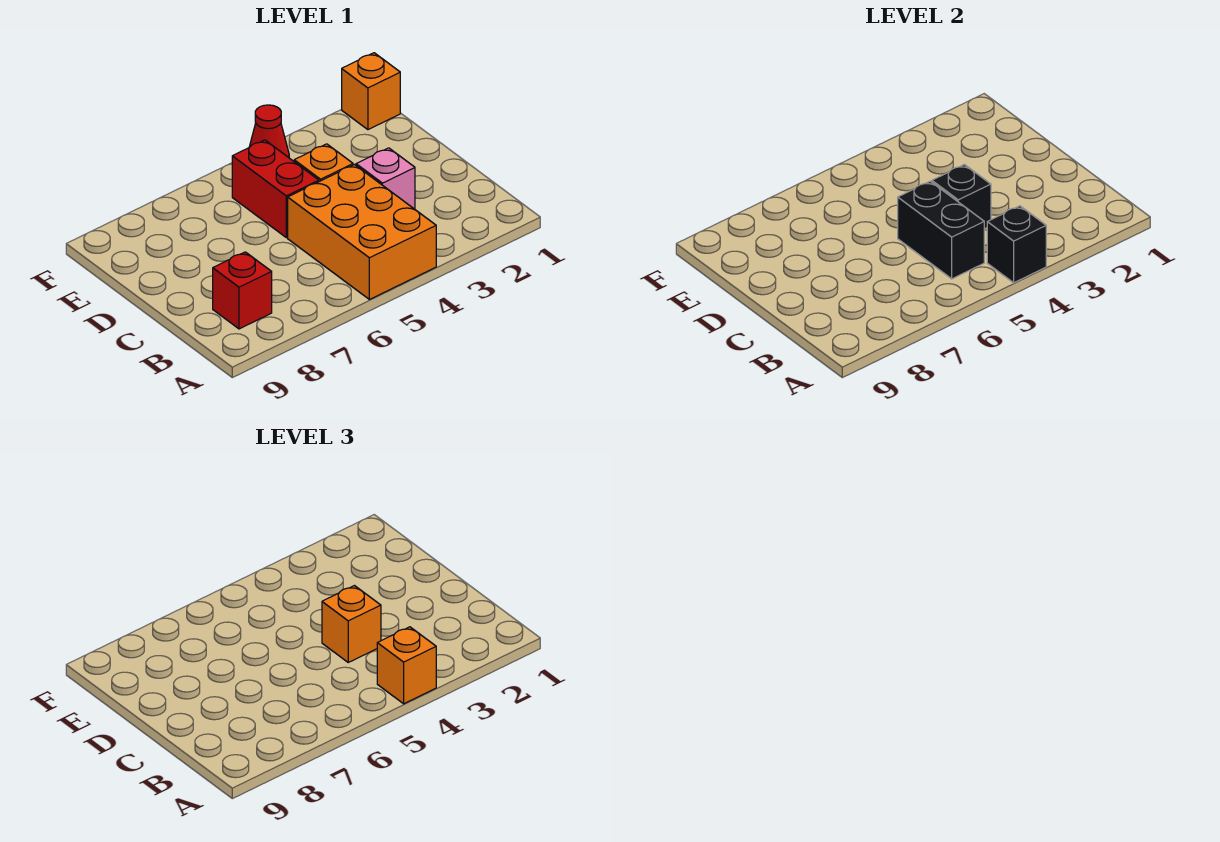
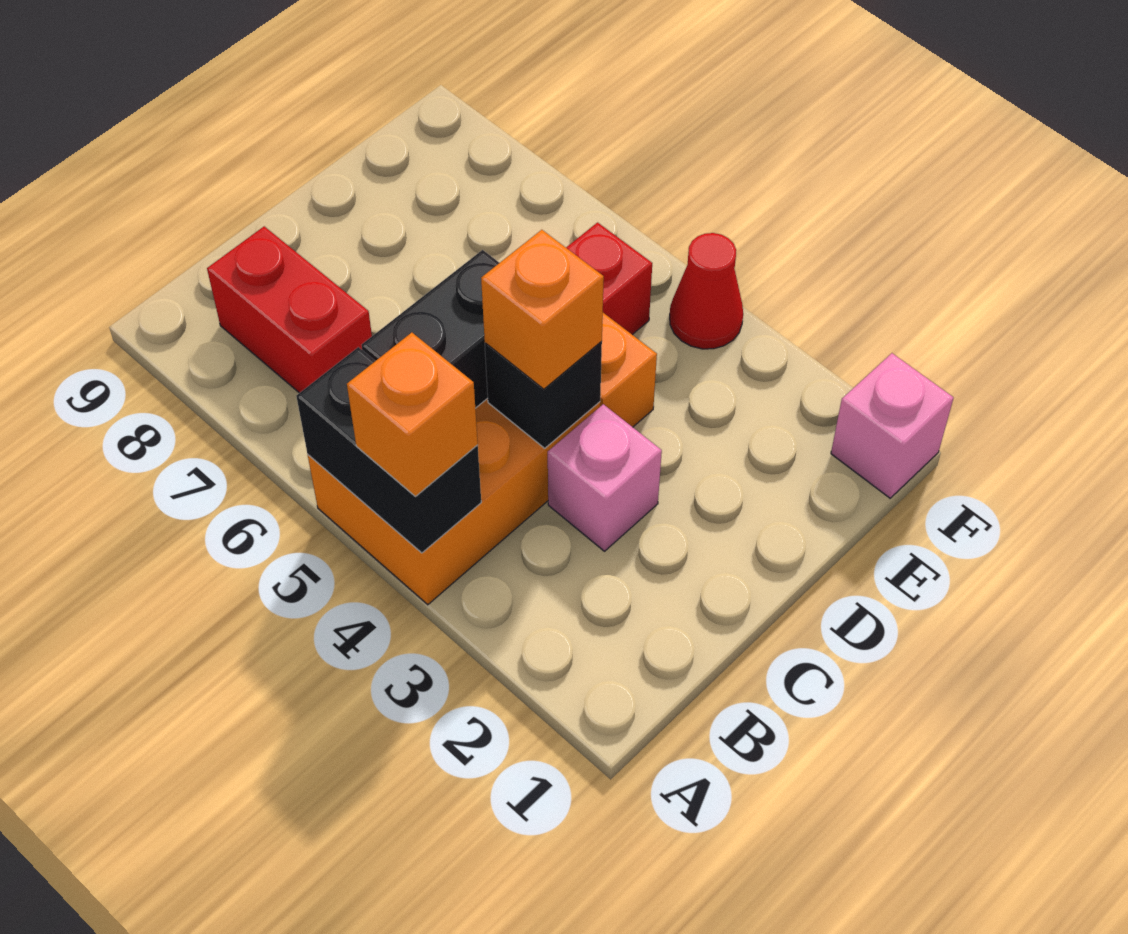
black brick A4 level 2 -> black brick A4:A5 level 2
red brick B8 level 1 -> red brick B7:B8 level 1
orange brick F1 level 1 -> pink brick F1 level 1

